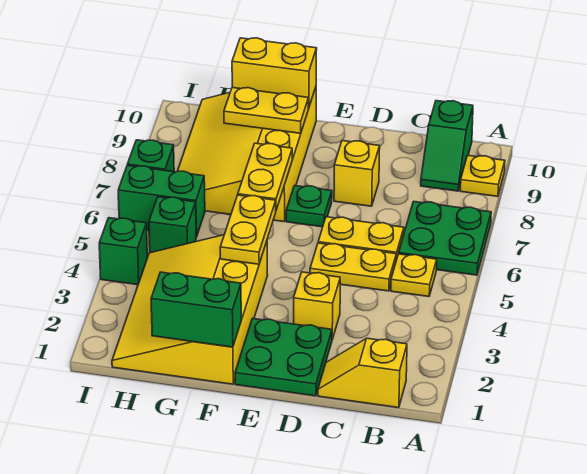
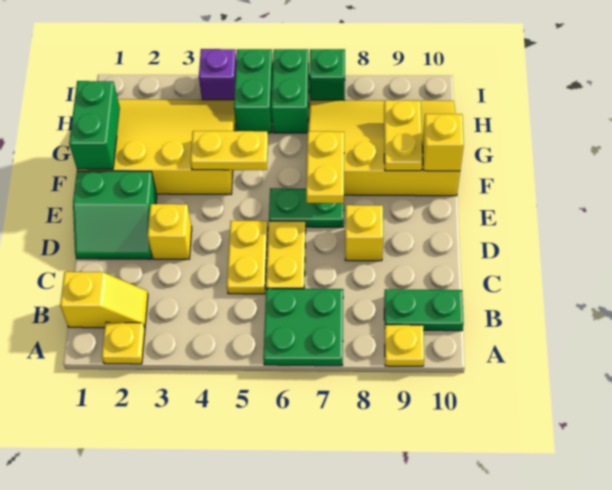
yellow slope B1:C1 level 1 top B -> yellow slope B1:B2 level 1 top 1
yellow plate B5 level 1 -> yellow plate A2 level 1
green slope B9:B10 level 1 top 10 -> green plate B9:B10 level 1
green plate D1:E2 level 1 -> green slope D1:E2 level 1 top E
green plate E7 level 1 -> green plate E6:E7 level 1
yellow plate F6:F7 level 2 -> yellow plate E7:F7 level 2
yellow brick F10:G10 level 2 -> yellow brick F10 level 2
green brick H5 level 1 -> green brick H5:I5 level 1
green brick I4 level 1 -> purple brick I4 level 1

